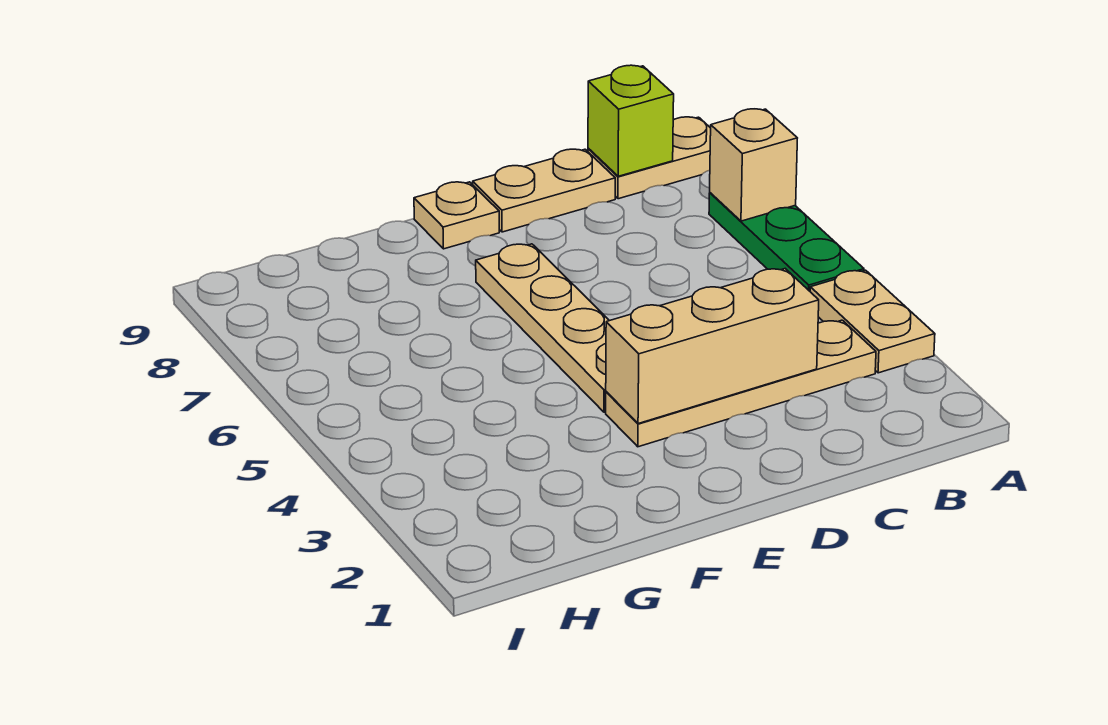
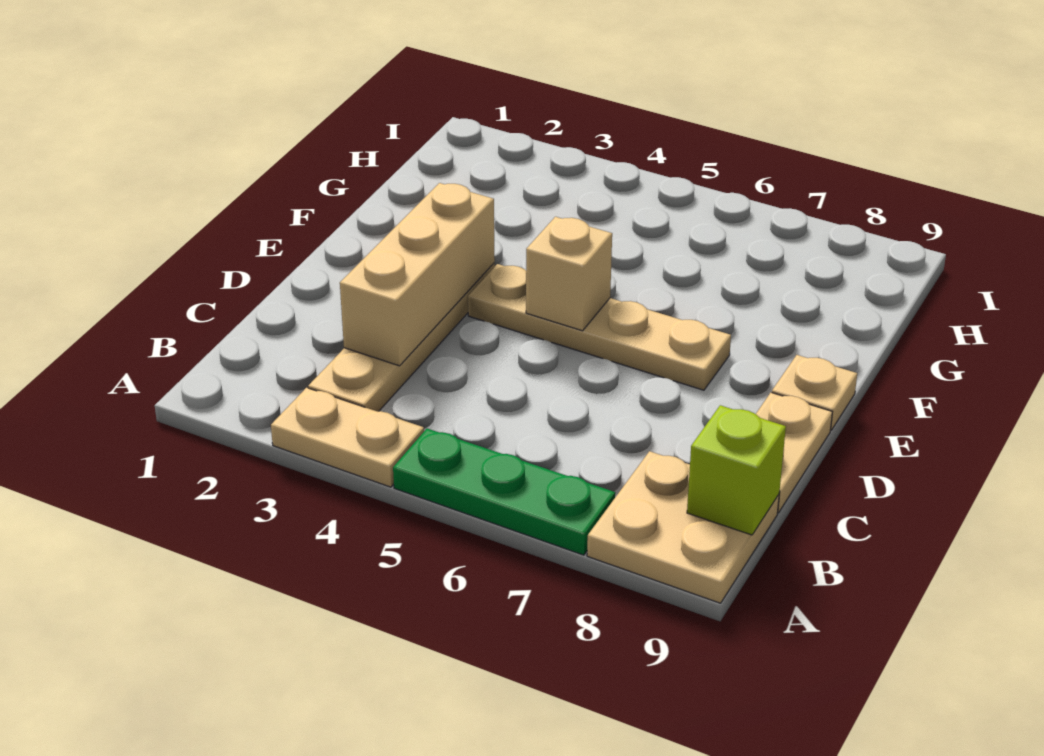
tan brick A7 level 2 -> tan brick E5 level 2
tan plate A9:B9 level 1 -> tan plate A8:B9 level 1

